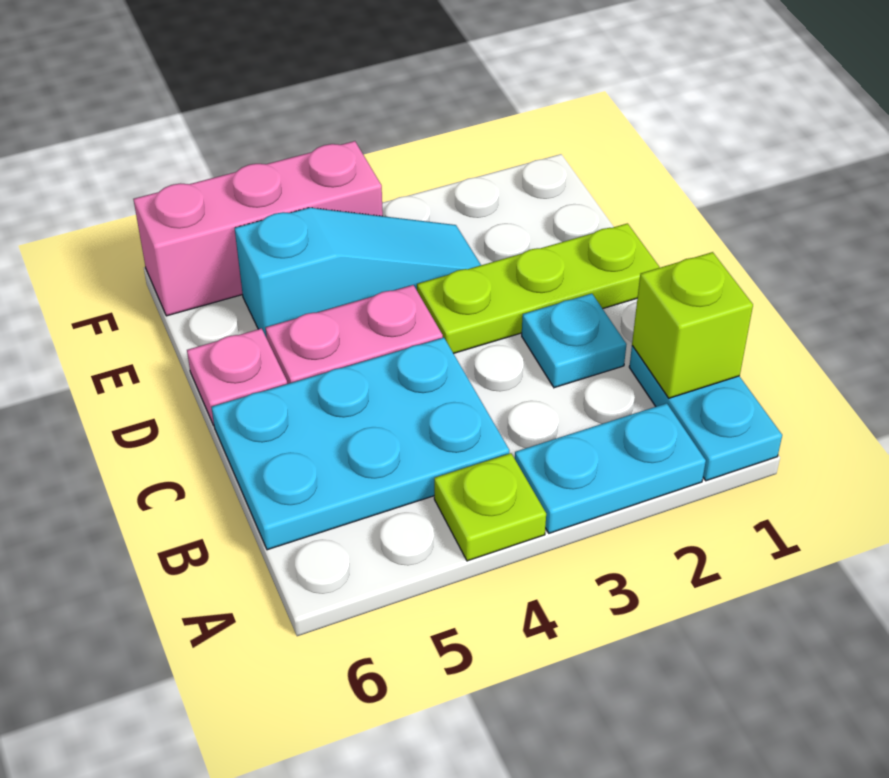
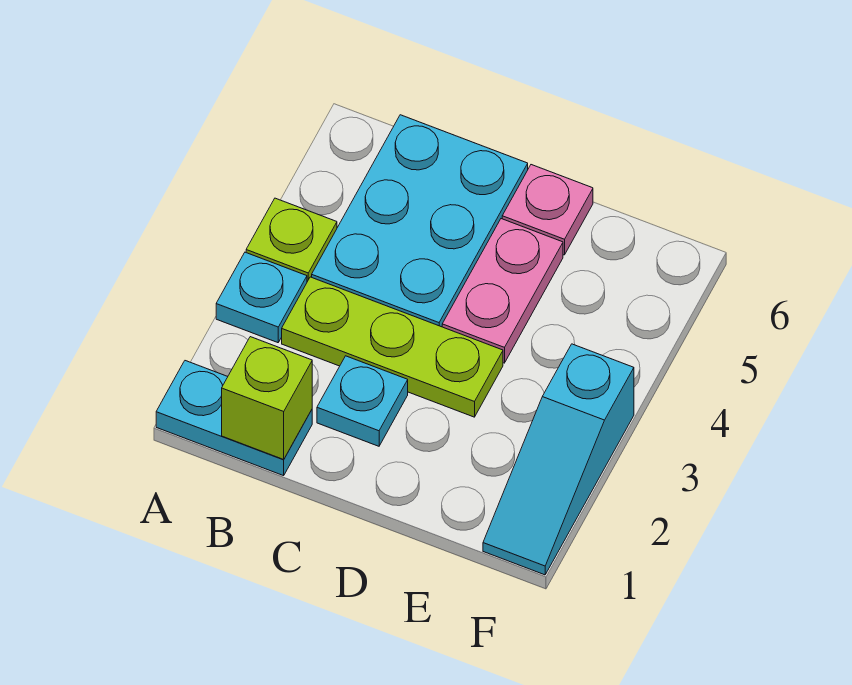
cyan plate A2:A3 level 1 -> cyan plate A3 level 1
lime plate D1:D3 level 1 -> lime plate B3:D3 level 1
cyan slope E3:E5 level 1 top 5 -> cyan slope F1:F3 level 1 top 3
pink brick F4:F6 level 1 -> none

